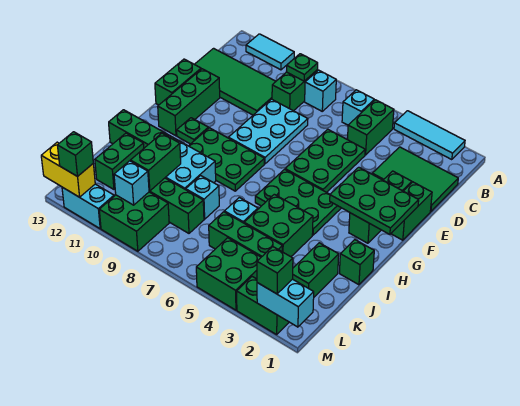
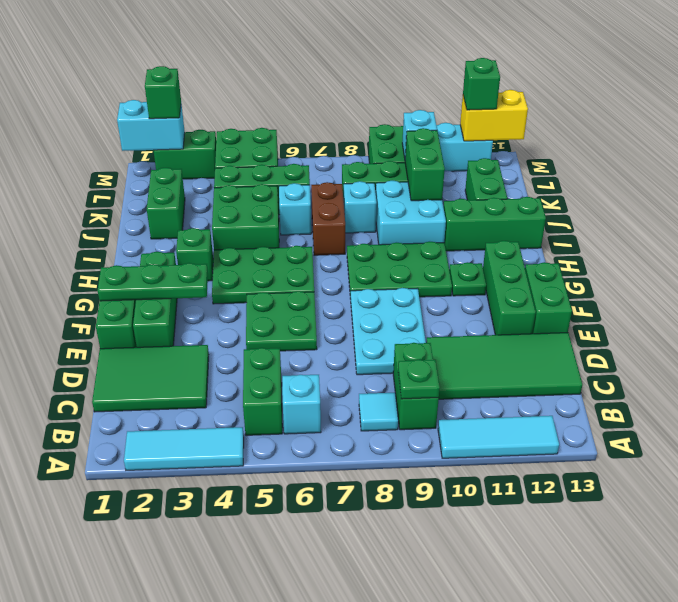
cyan tile A11:A12 level 1 -> cyan tile A10:A12 level 1
cyan brick B8 level 1 -> cyan tile B8 level 1
green plate D5:F6 level 1 -> green plate E5:F6 level 1
green plate F1:G3 level 2 -> green plate F1:F3 level 2
green brick I1 level 1 -> green brick H3 level 1
none -> brown brick I7:J7 level 1

